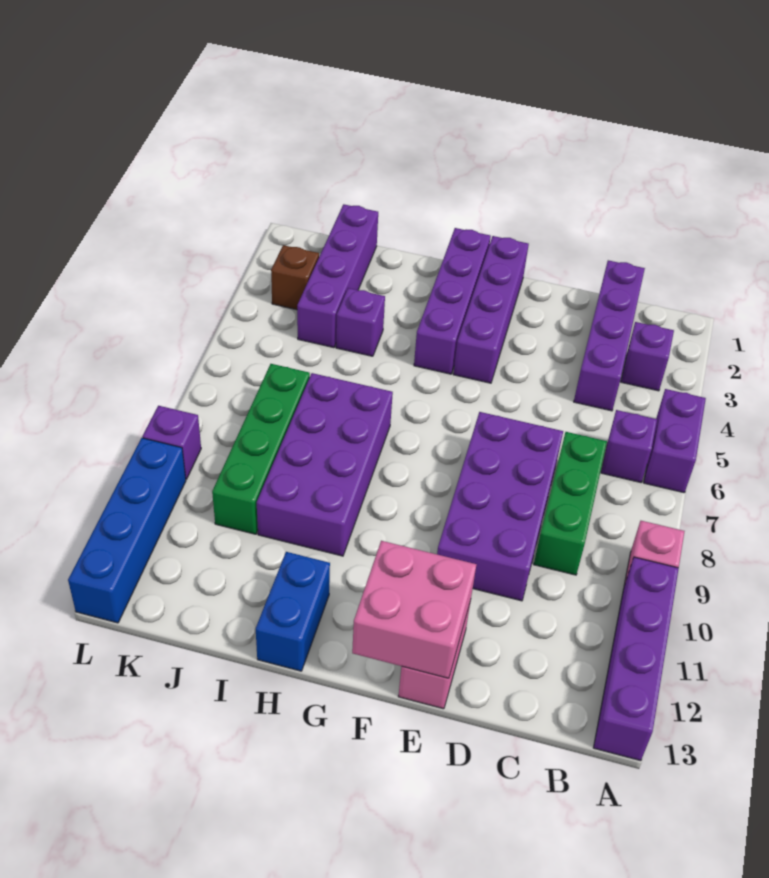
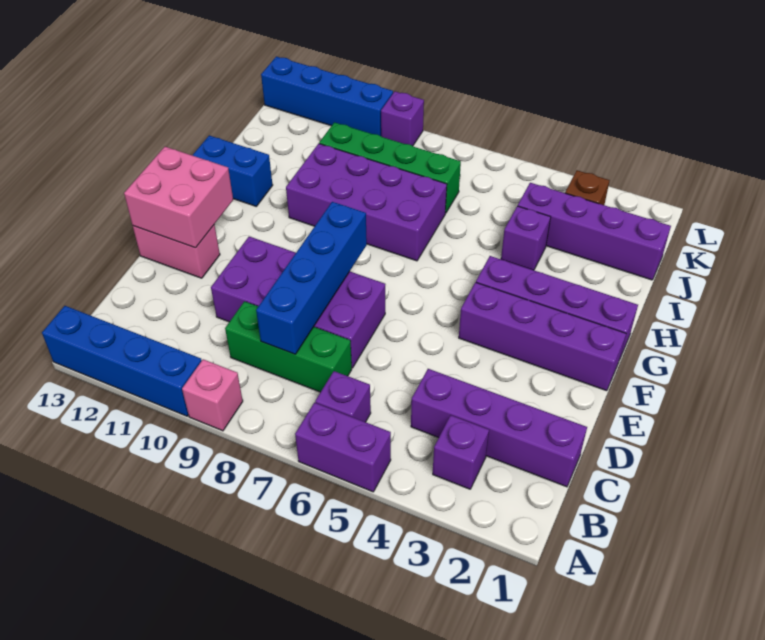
purple brick A10:A13 level 1 -> blue brick A10:A13 level 1
none -> blue brick C8:F8 level 2

